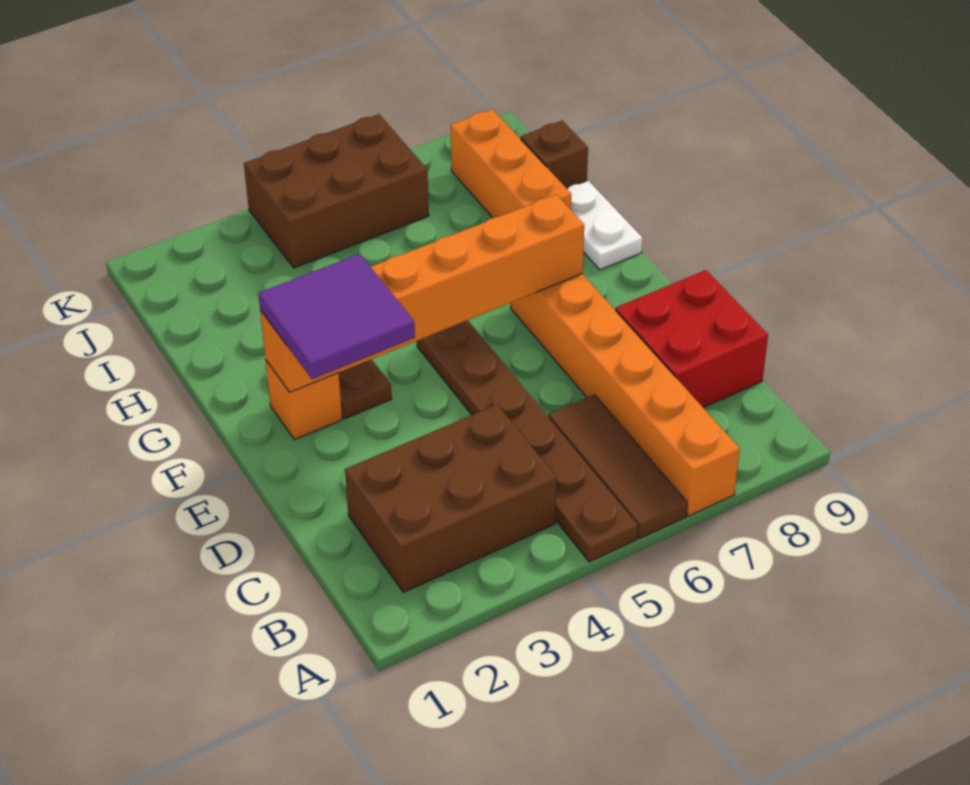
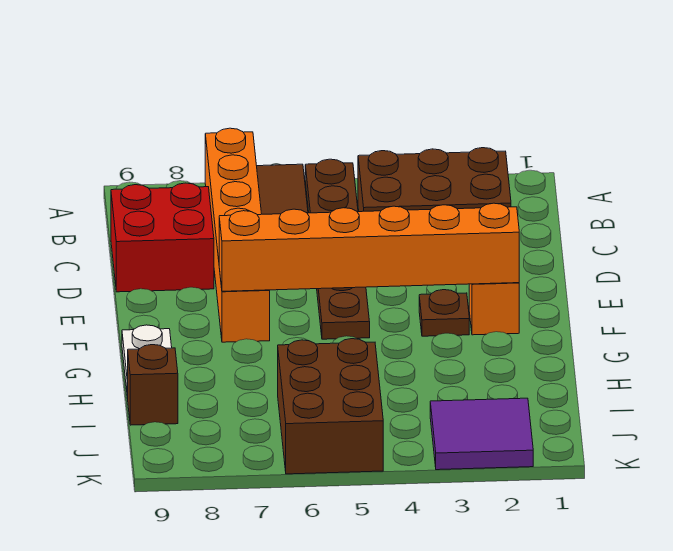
purple tile E2:F3 level 3 -> purple tile J2:K3 level 1
orange brick H8:J8 level 1 -> none
brown brick J4:K6 level 1 -> brown brick I5:K6 level 1

